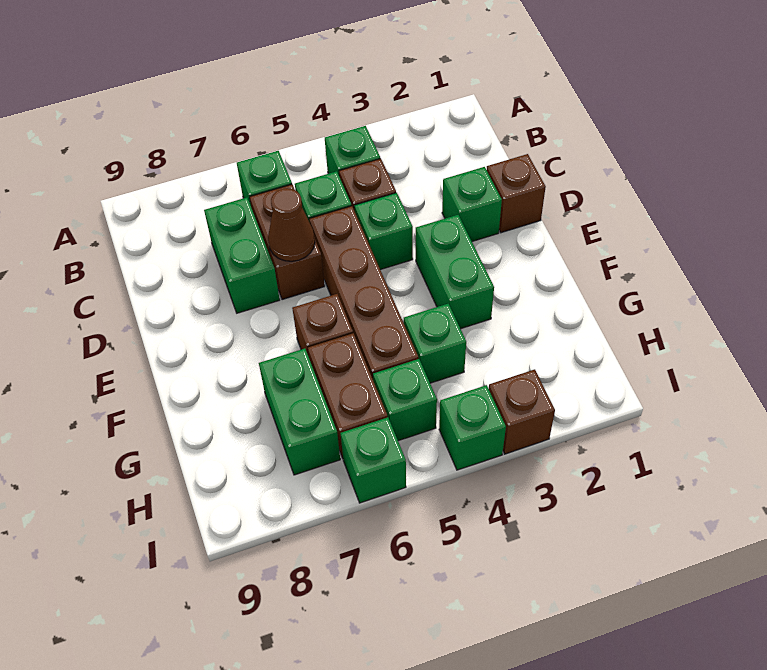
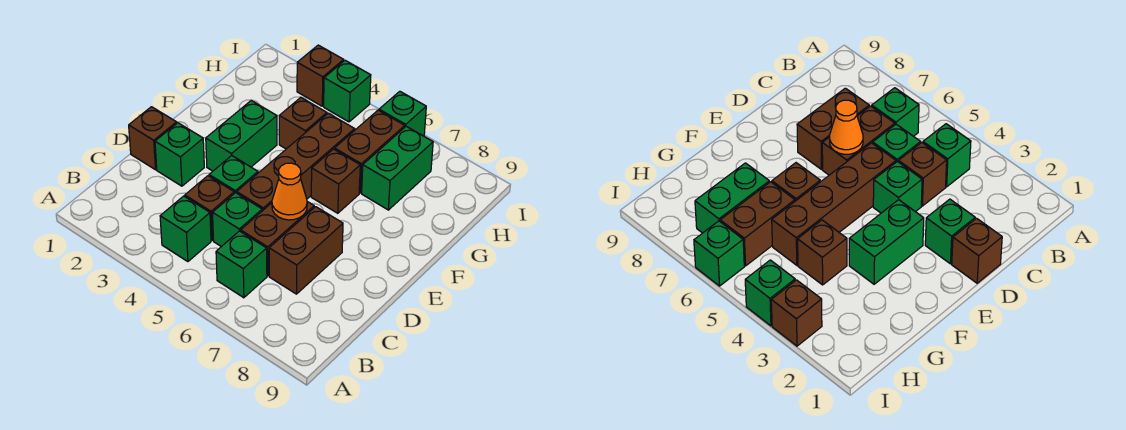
green brick C7:D7 level 1 -> brown brick C7:D7 level 1
brown cone D6 level 2 -> orange cone D6 level 2
green brick G4 level 1 -> brown brick G4 level 1
green brick H5 level 1 -> none

